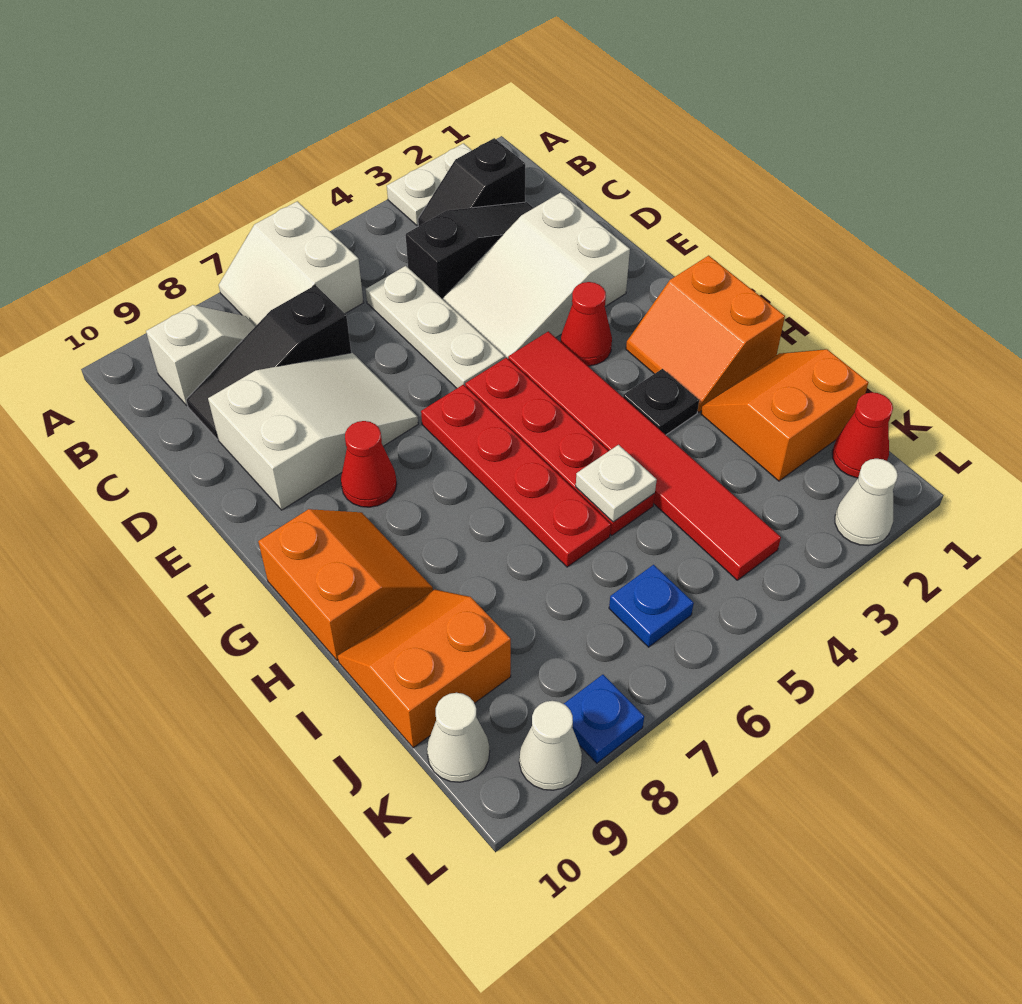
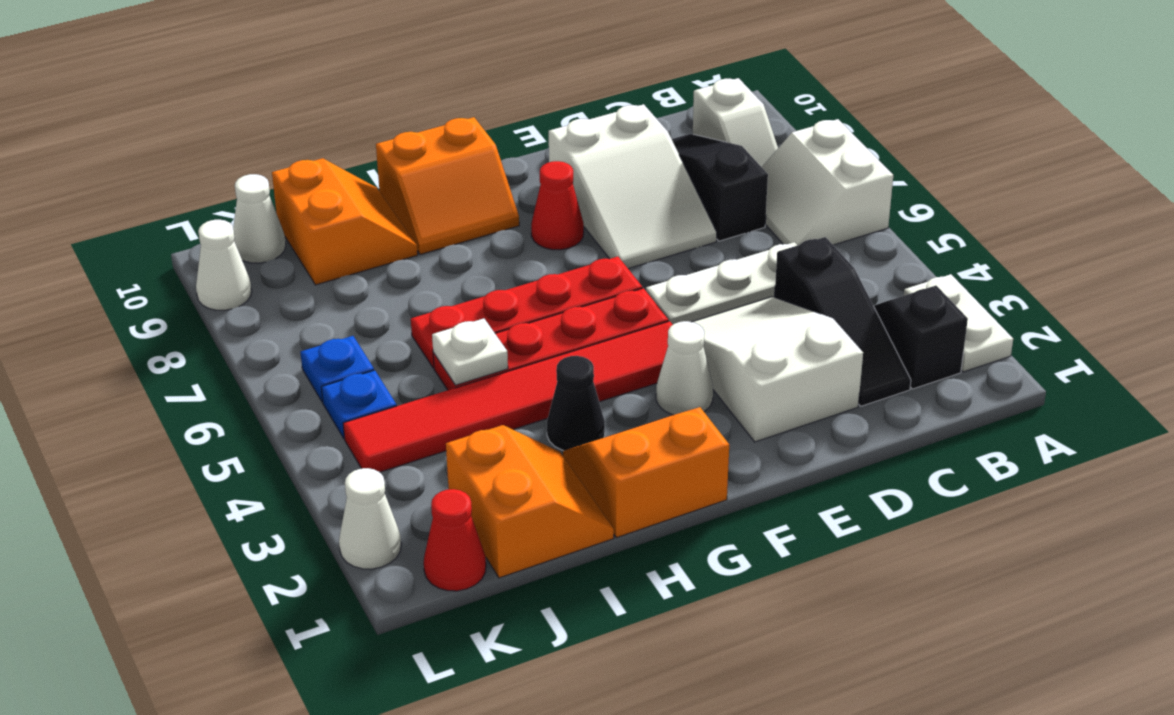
white slope A6:B7 level 1 top 6 -> white slope A6:B7 level 1 top A
red cone F3 level 1 -> white cone F3 level 1
black plate H3 level 1 -> black cone H3 level 1
blue plate L8 level 1 -> blue plate K5 level 1

